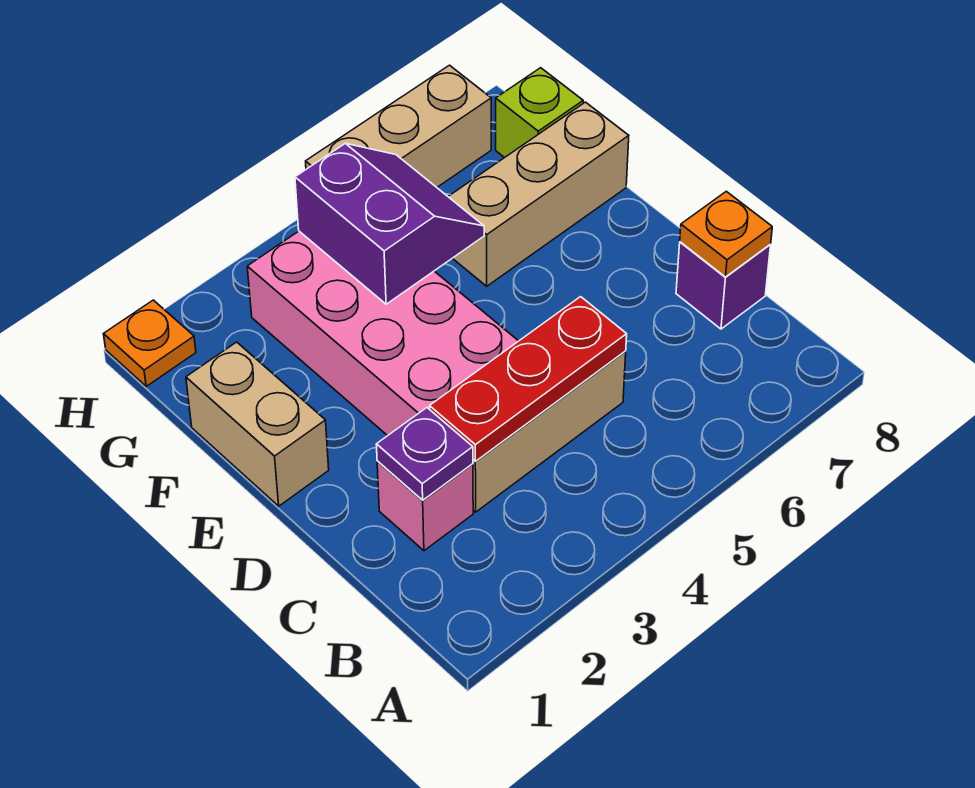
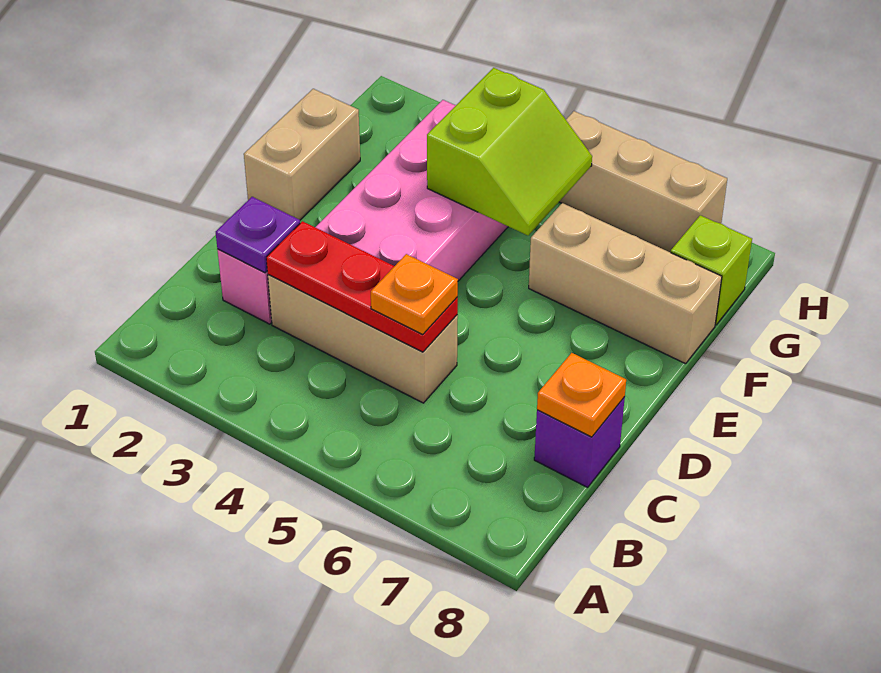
purple slope F4:G5 level 2 top 4 -> lime slope F4:G5 level 2 top 4
orange plate H1 level 1 -> orange plate C5 level 3

